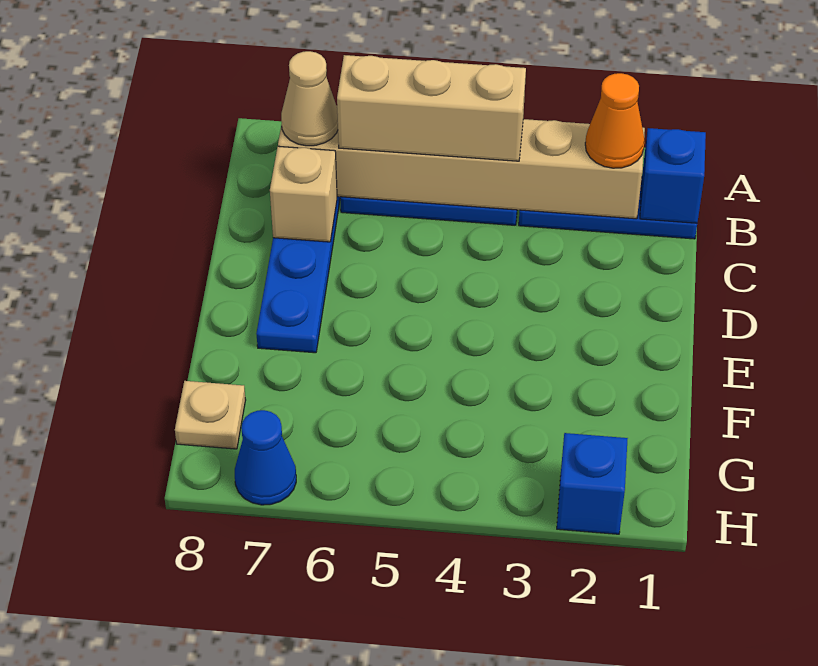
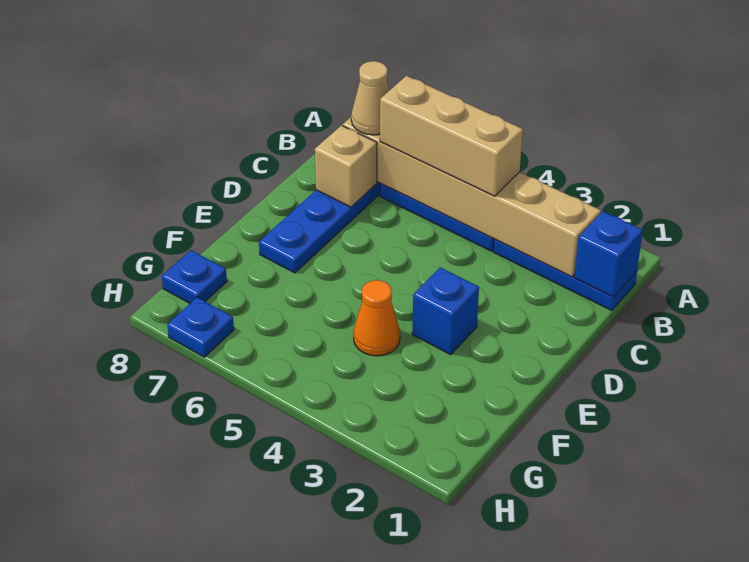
orange cone B2 level 3 -> orange cone F4 level 1
tan plate G8 level 1 -> blue plate G8 level 1
blue brick H2 level 1 -> blue brick E3 level 1
blue cone H7 level 1 -> blue plate H7 level 1

